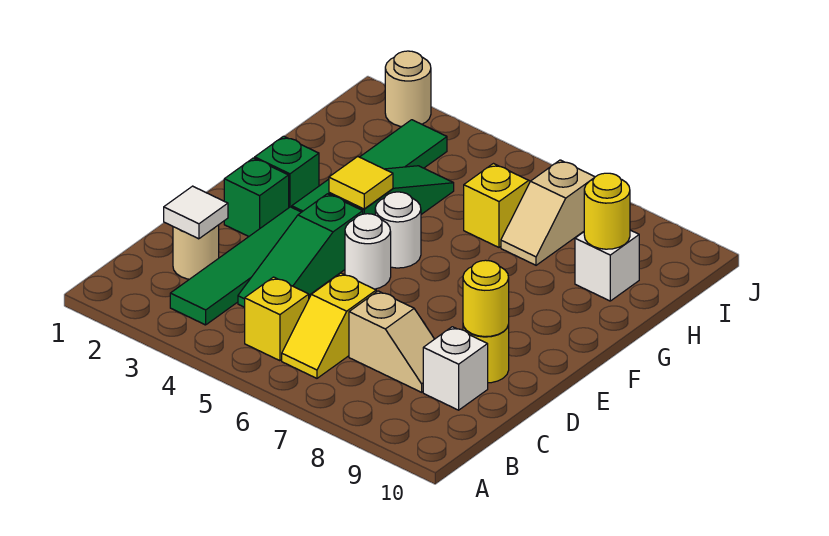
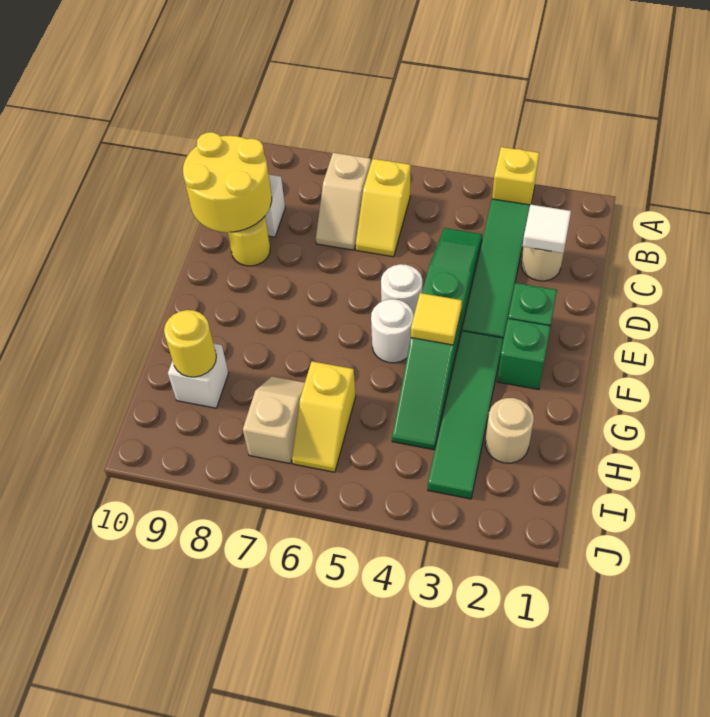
yellow brick B5 level 1 -> yellow brick A3 level 1
yellow slope B6:C6 level 1 top C -> yellow slope B6:C6 level 1 top B
tan slope C7:C8 level 1 top 7 -> tan slope B7:C7 level 1 top B
yellow round brick D9 level 2 -> yellow round brick C9:D10 level 2
tan round brick J2 level 1 -> tan round brick H2 level 1

